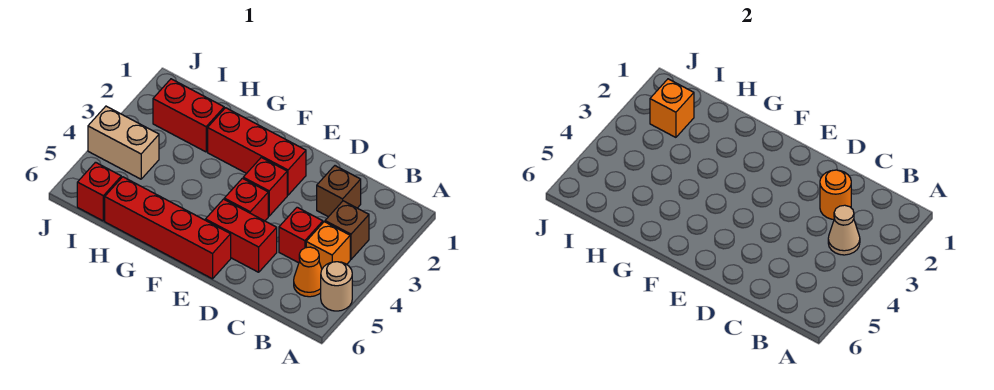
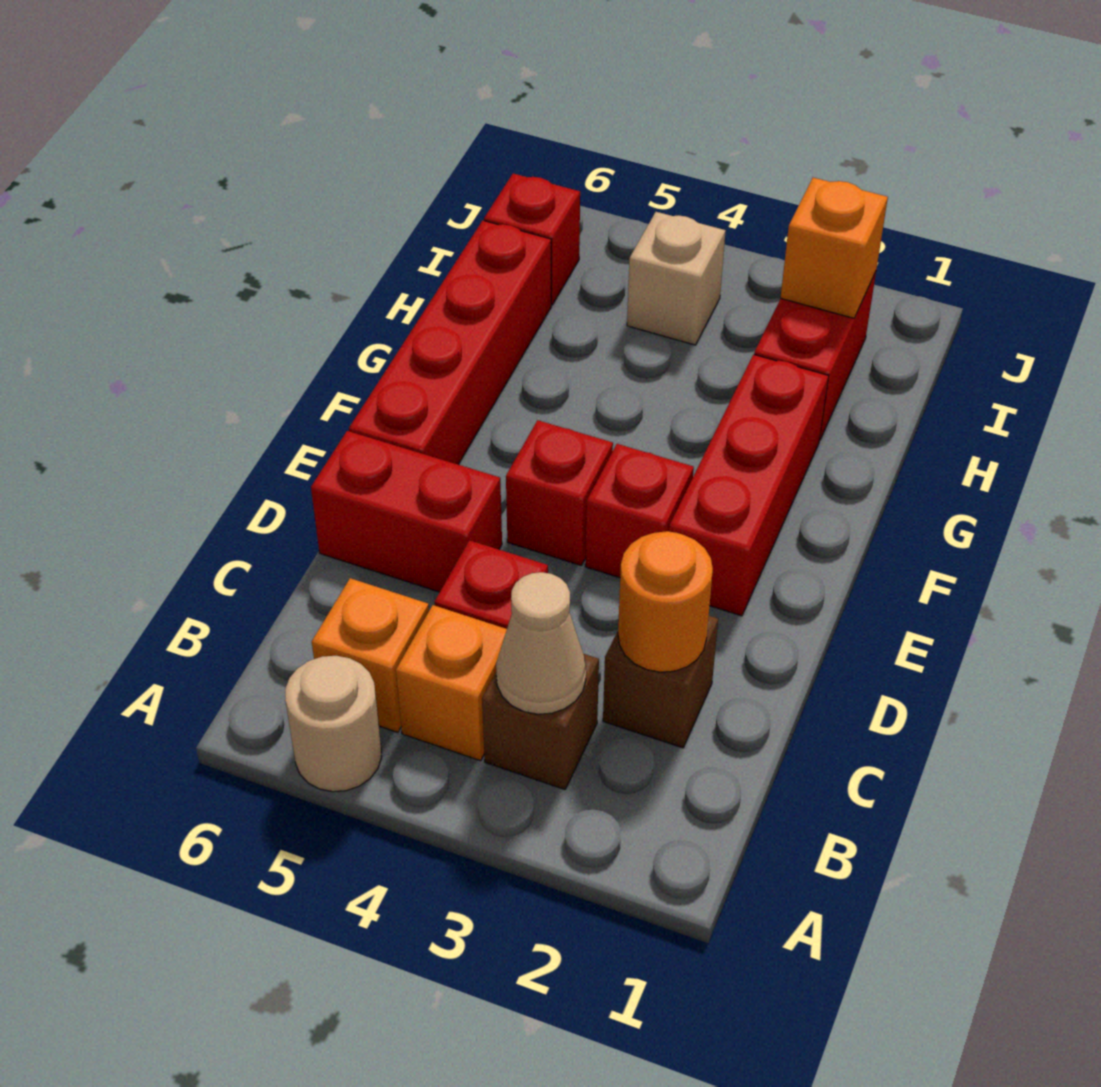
orange cone B5 level 1 -> orange brick B5 level 1
red brick D5:E5 level 1 -> red brick D5:D6 level 1
tan brick I4:J4 level 1 -> tan brick I4 level 1

